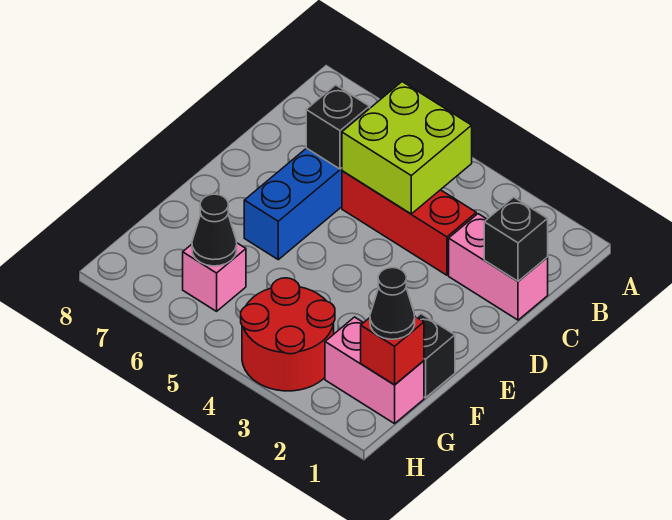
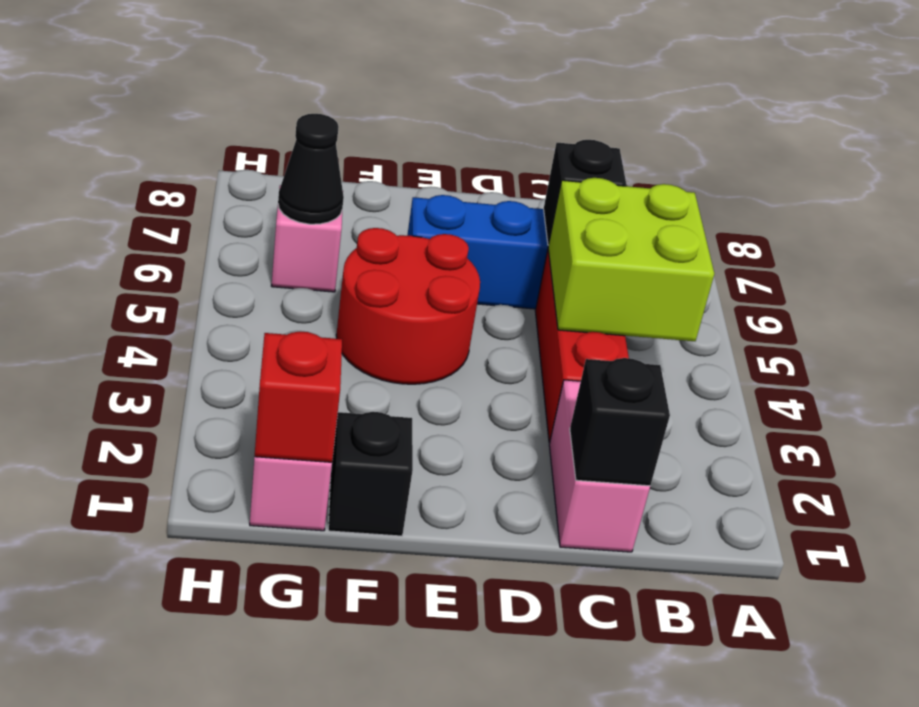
black cone G1 level 3 -> none
red round brick G3:H4 level 1 -> red round brick E4:F5 level 1

